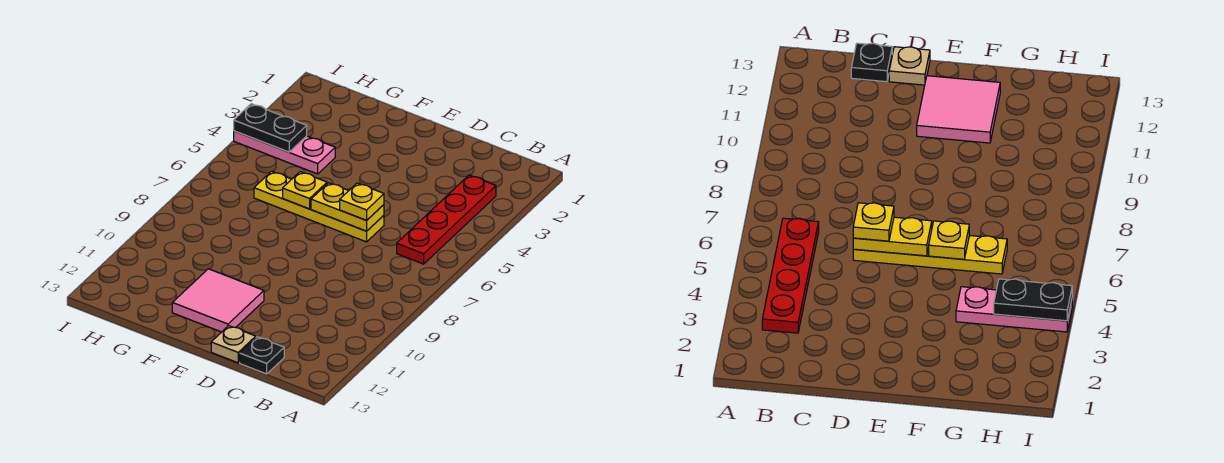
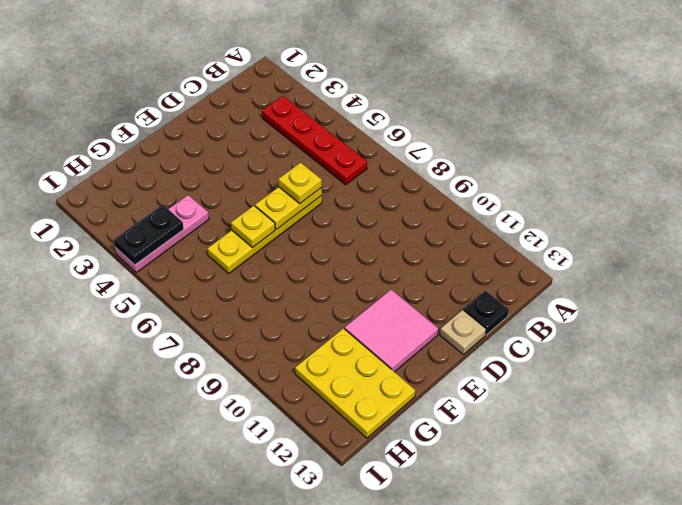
none -> yellow plate G11:H13 level 1

